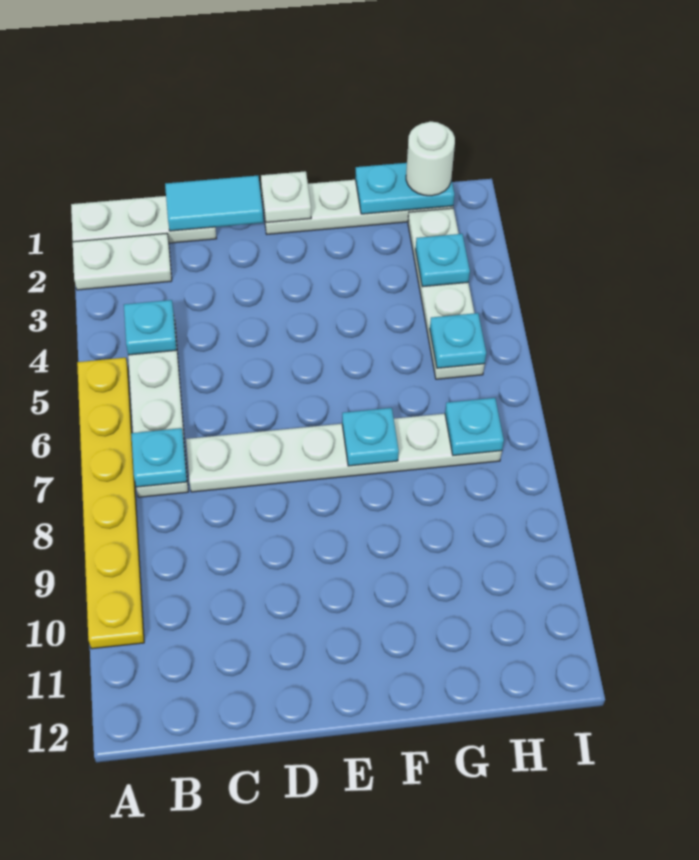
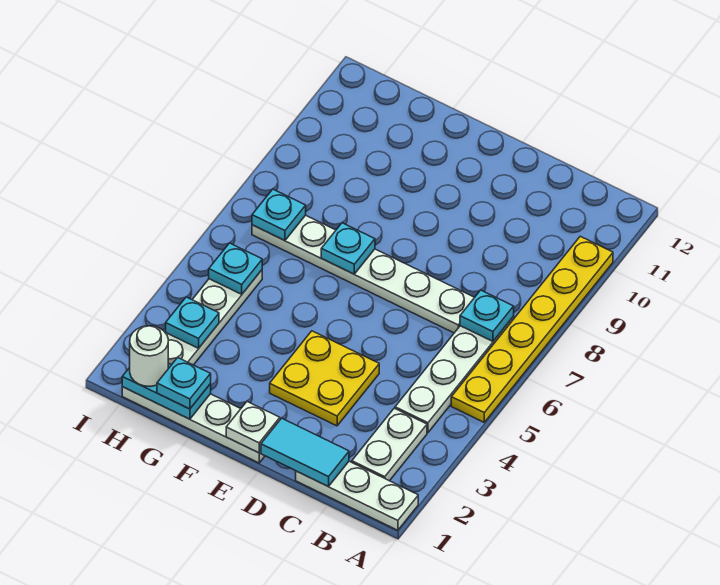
white plate A2:B2 level 1 -> white plate B2:B3 level 1
cyan plate B4 level 2 -> cyan plate G1 level 3
none -> yellow plate D3:E4 level 1

